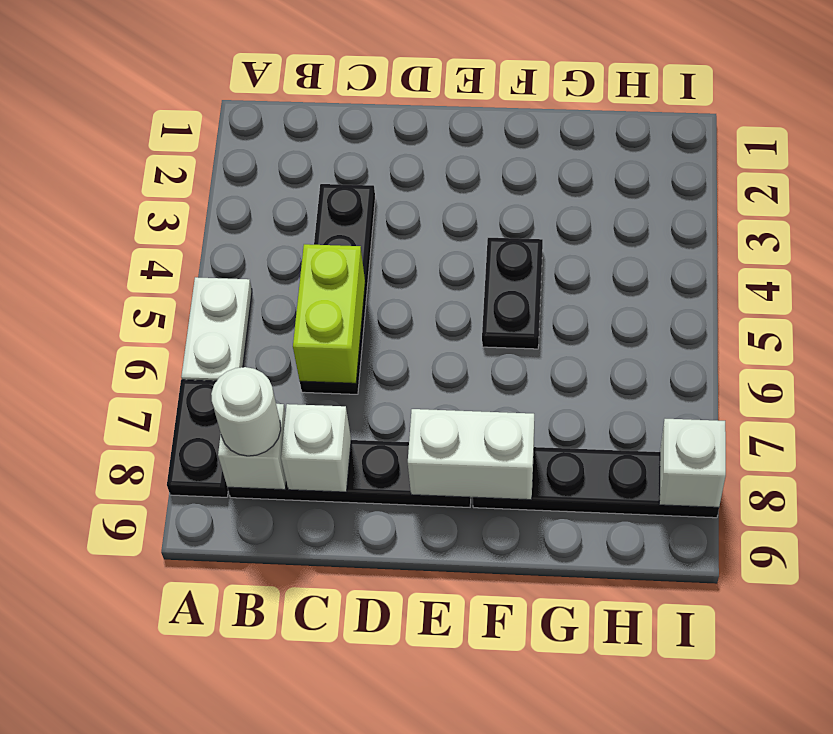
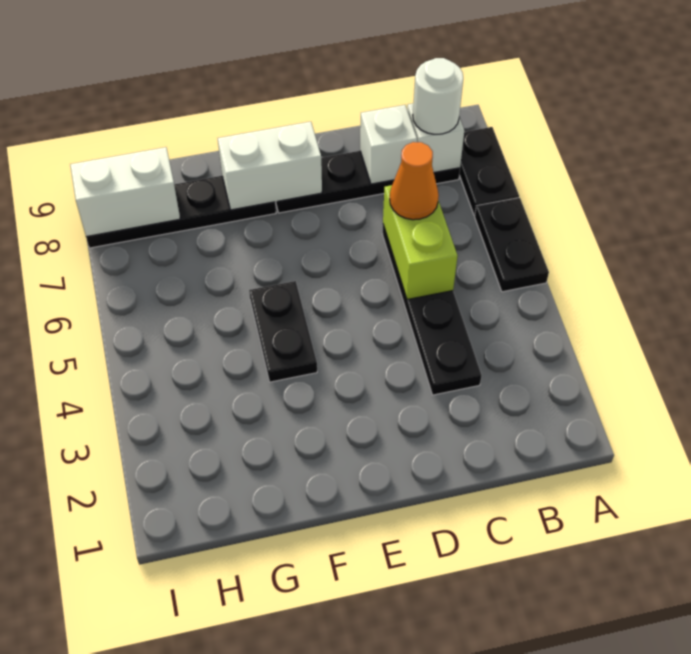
white plate A5:A6 level 1 -> black plate A5:A6 level 1
none -> orange cone C6 level 3
white brick I8 level 2 -> white brick H8:I8 level 2

